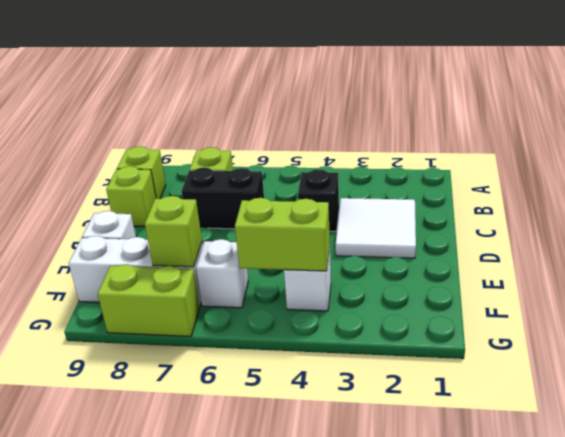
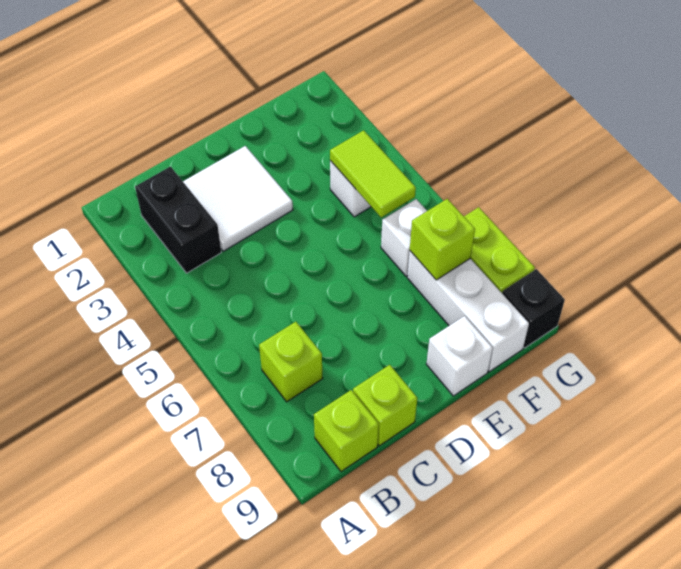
black brick C4 level 1 -> black brick G9 level 1
black brick C6:C7 level 1 -> black brick B2:B3 level 1
lime brick F4:F5 level 2 -> lime tile F4:F5 level 2

